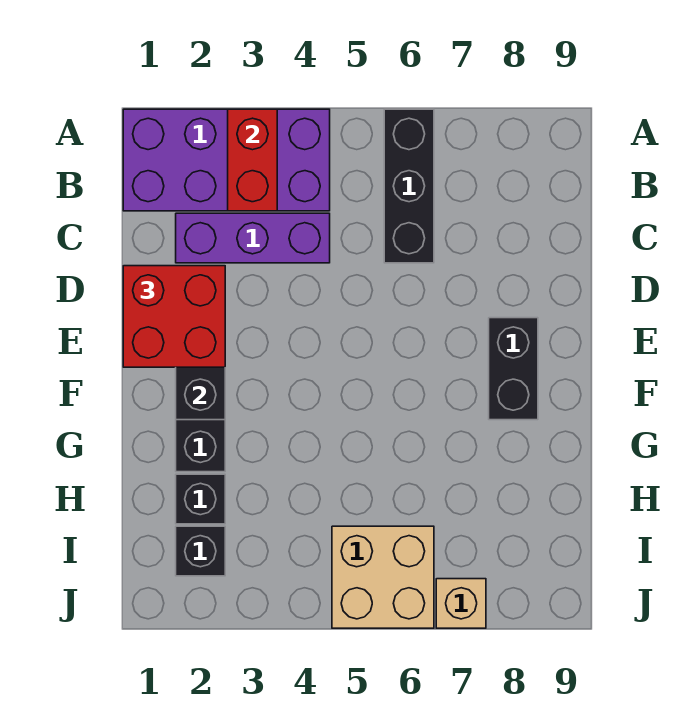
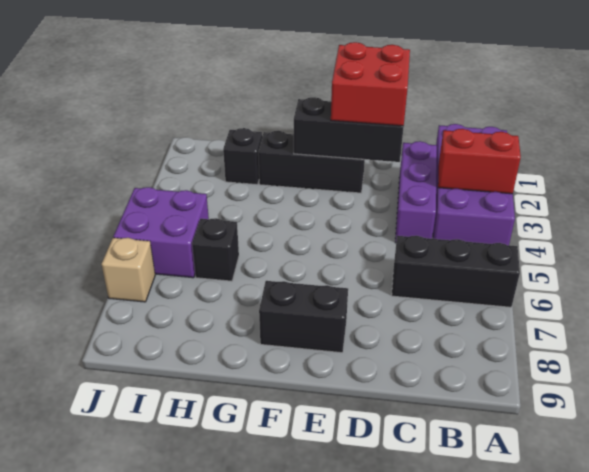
black brick I2 level 1 -> black brick H6 level 1
tan brick I5:J6 level 1 -> purple brick I5:J6 level 1

